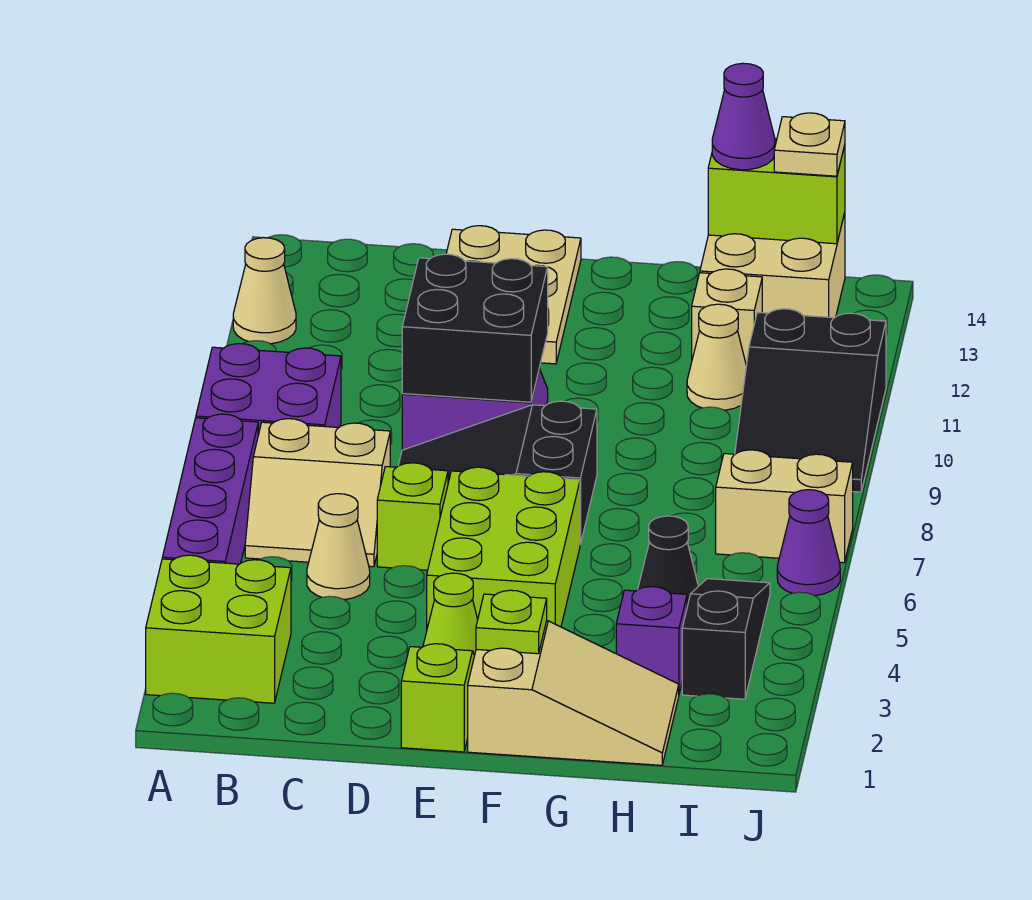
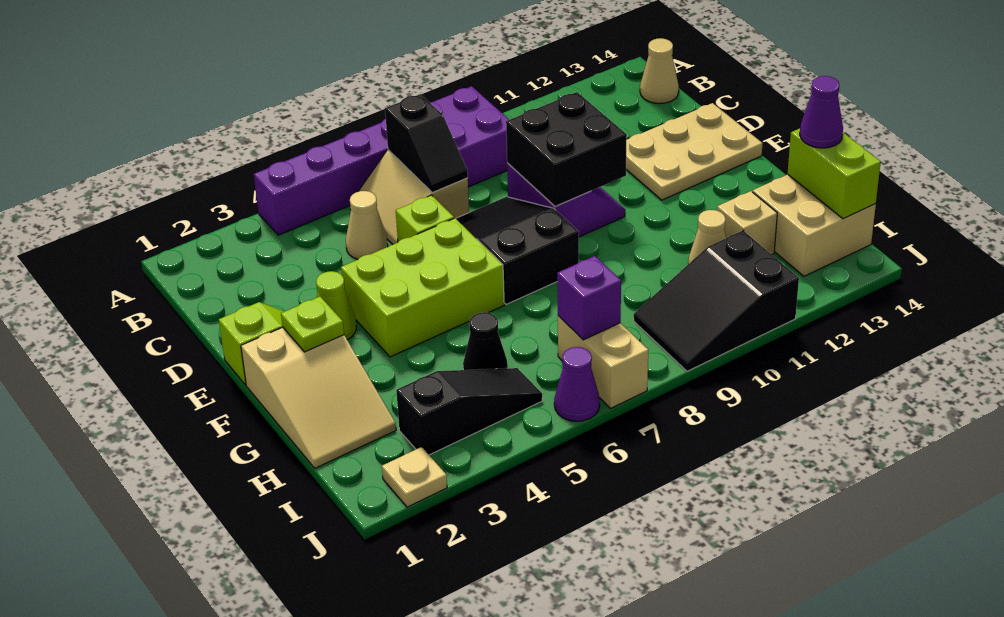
lime brick A2:B3 level 1 -> none
tan cone A12 level 1 -> tan cone B14 level 1
none -> black slope B7:C7 level 2 top B
purple brick H3 level 1 -> purple brick I7 level 2
tan plate I14 level 3 -> tan plate J2 level 1

